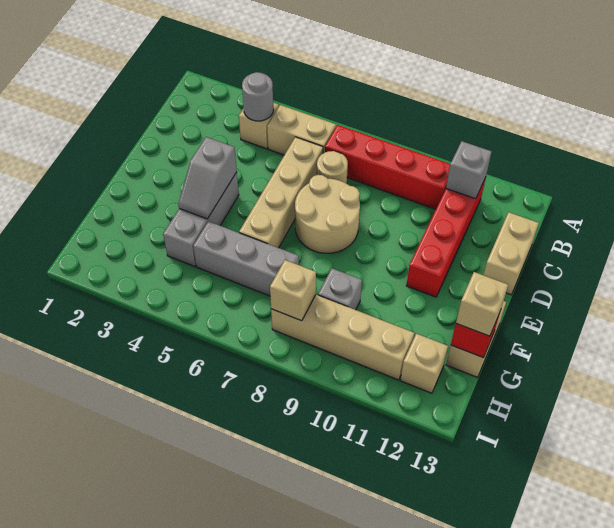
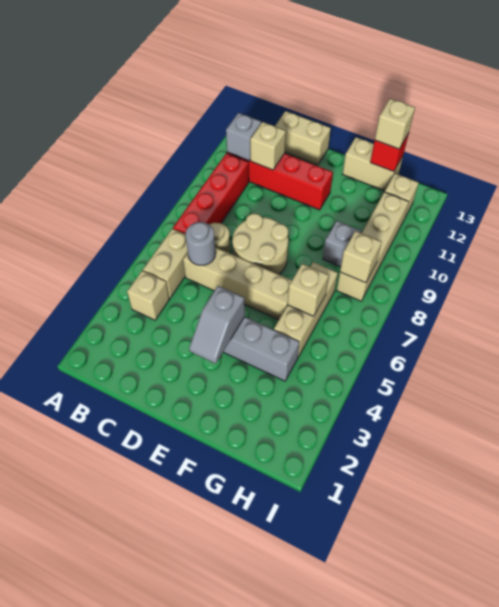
grey round brick B4 level 2 -> grey round brick C6 level 2
none -> tan brick C11 level 2
grey slope E4:F4 level 2 top E -> grey slope E3:E4 level 2 top 4
grey brick G5:G7 level 1 -> tan brick G5:G7 level 1
none -> tan brick G6 level 2

